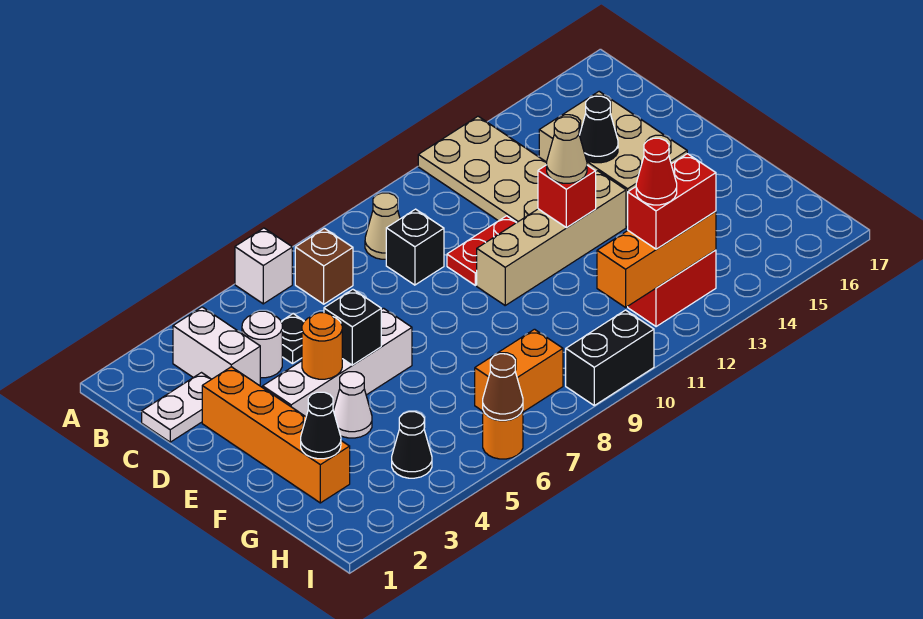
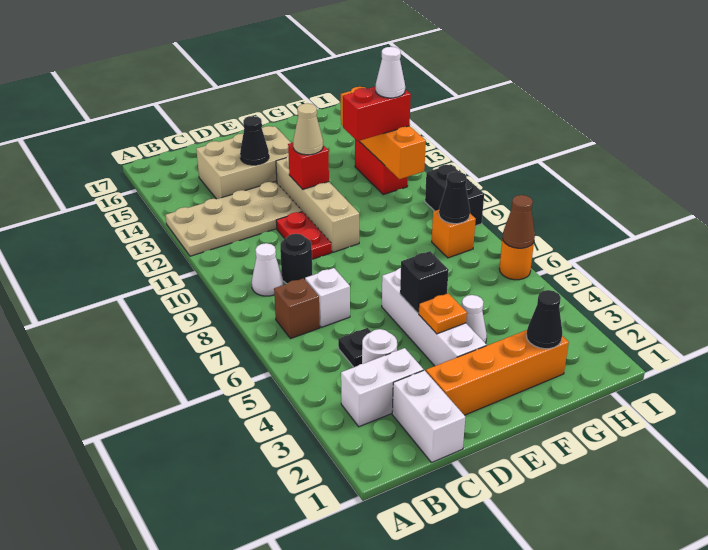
white brick A6 level 1 -> white brick C7 level 1
tan cone B9 level 1 -> white cone B9 level 1
white plate C1:C2 level 1 -> white brick C1:C2 level 1
black brick C9 level 1 -> black round brick C9 level 1
orange round brick E4 level 2 -> orange plate E4 level 2
black cone H4 level 1 -> black cone H8 level 2
orange brick H7:H8 level 1 -> orange brick H8 level 1
orange brick H11:H13 level 2 -> orange brick H11:H14 level 2
red brick H12:H13 level 3 -> red brick G12:H12 level 3
red cone H12 level 4 -> white cone H12 level 4

